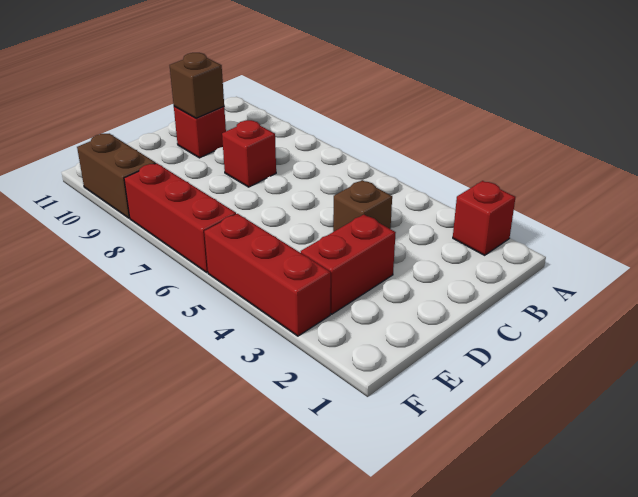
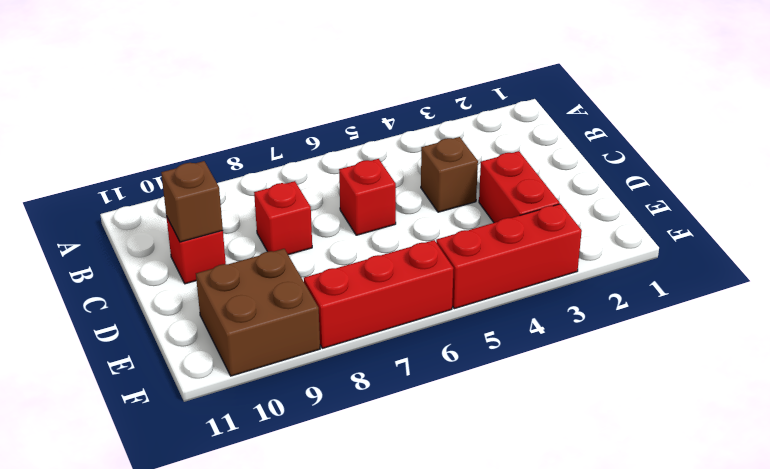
red brick A2 level 1 -> red brick C6 level 1
brown brick F9:F10 level 1 -> brown brick E9:F10 level 1

